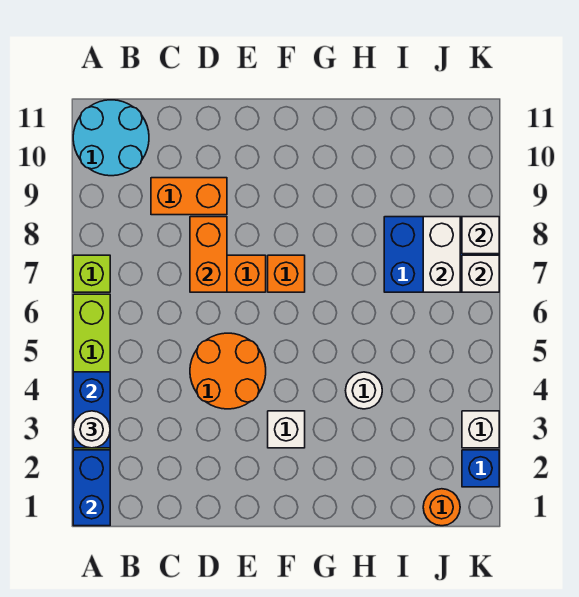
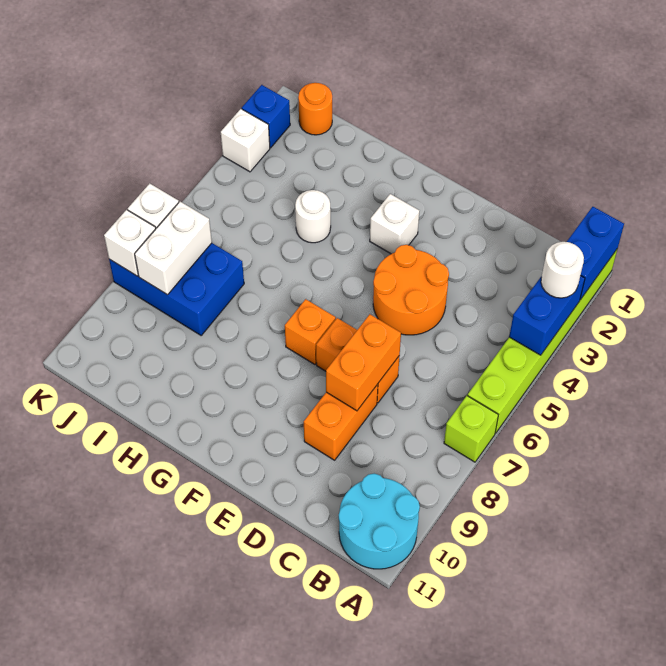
orange brick C9:D9 level 1 -> orange brick D8:D9 level 1

